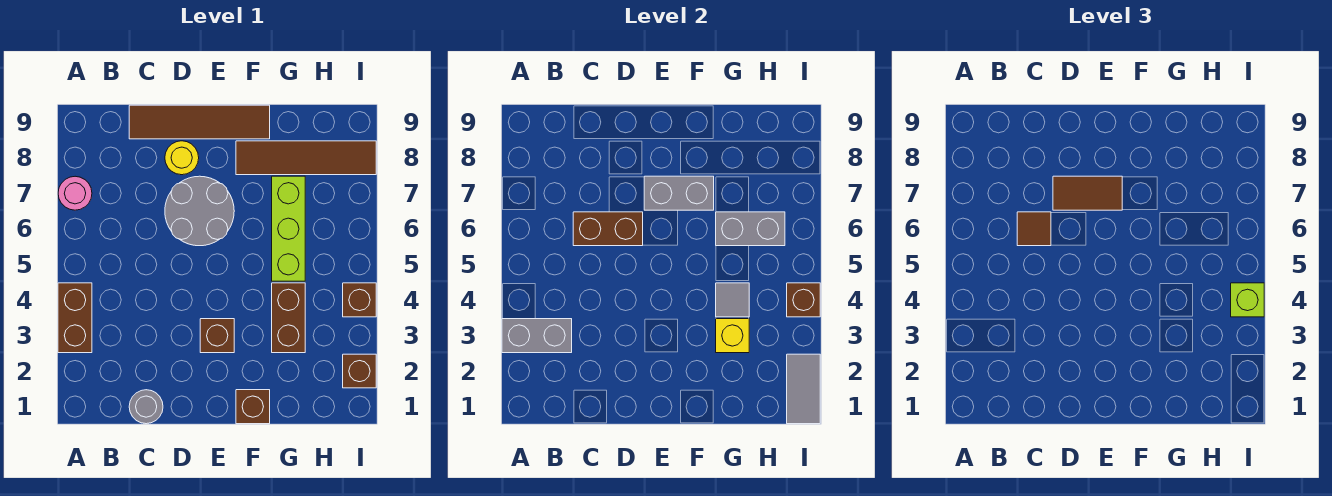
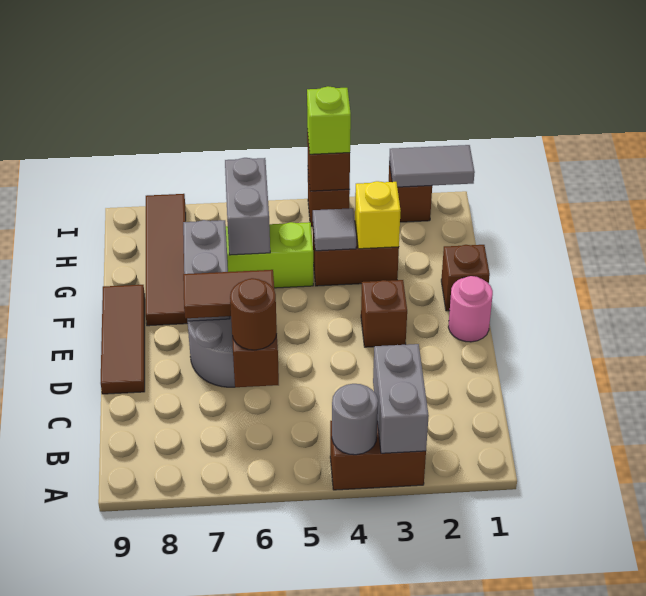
pink round brick A7 level 1 -> pink round brick E1 level 1
grey round brick C1 level 1 -> grey round brick A4 level 2
brown tile C6 level 3 -> brown round brick C6 level 3
brown tile C9:F9 level 1 -> brown tile D9:F9 level 1
brown tile D7:E7 level 3 -> brown tile D6:D7 level 3
yellow round brick D8 level 1 -> none

